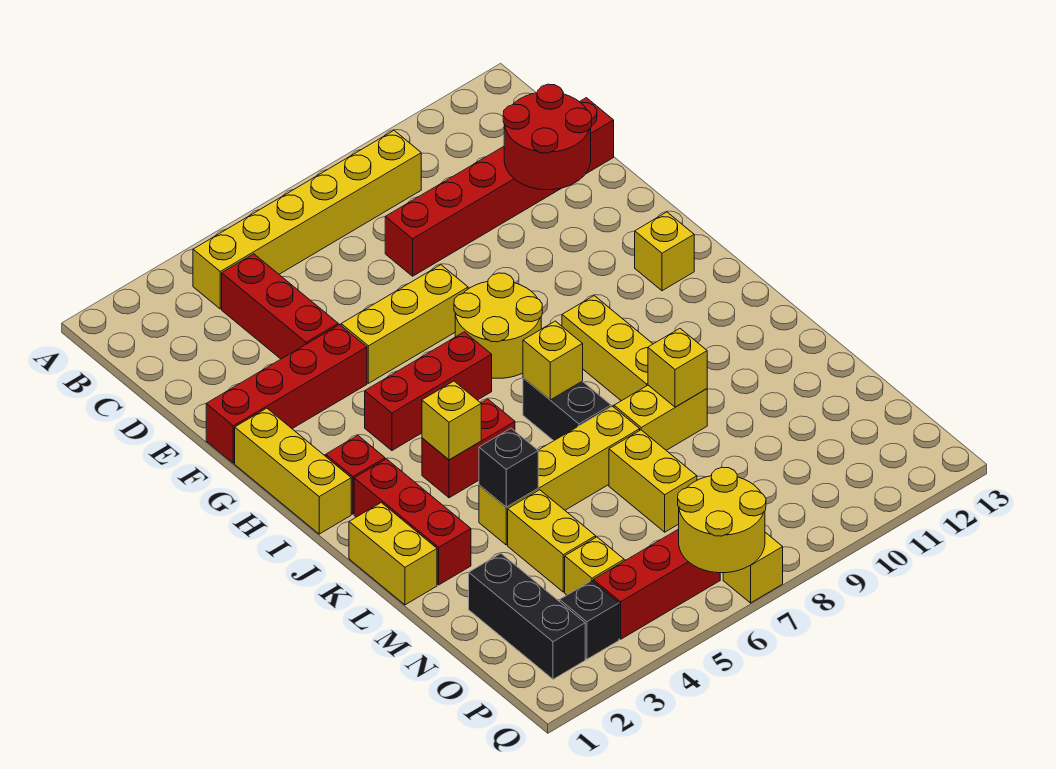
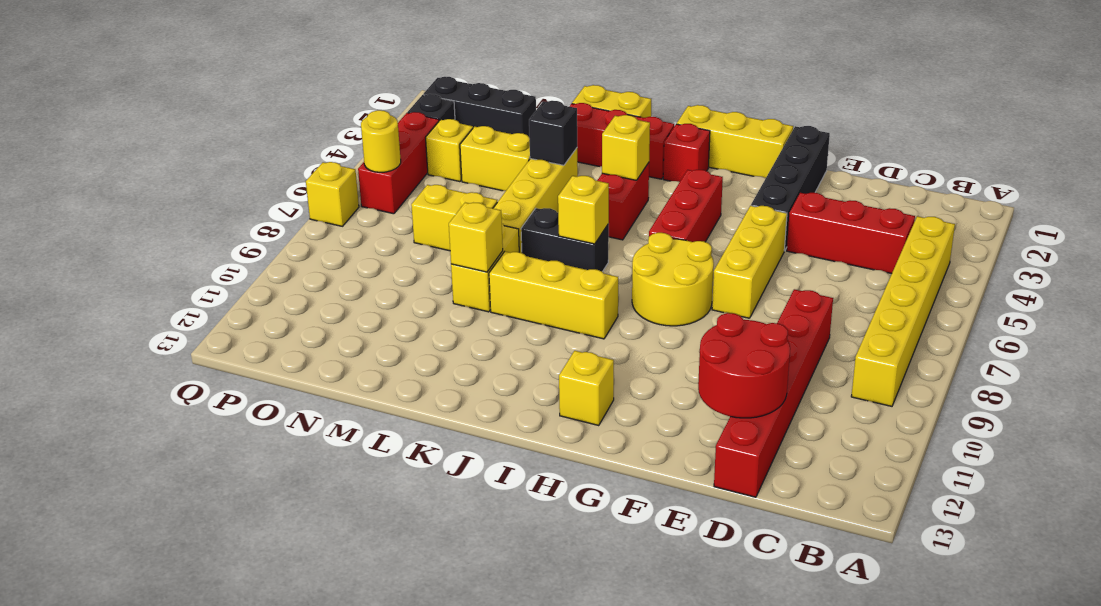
red brick F1:F4 level 1 -> black brick F1:F4 level 1
yellow round brick P6:Q7 level 2 -> yellow round brick P6 level 2

